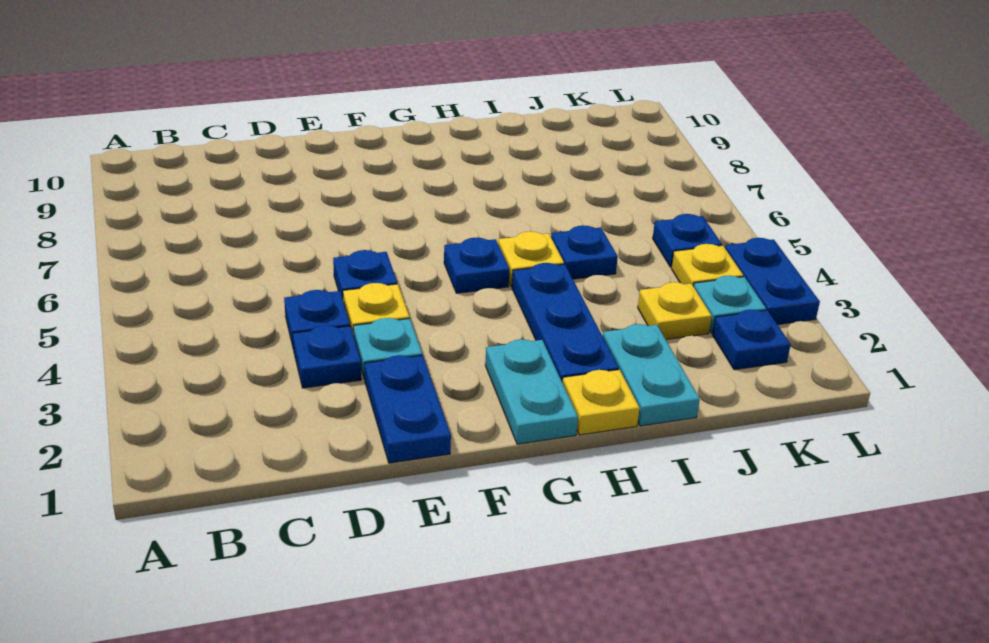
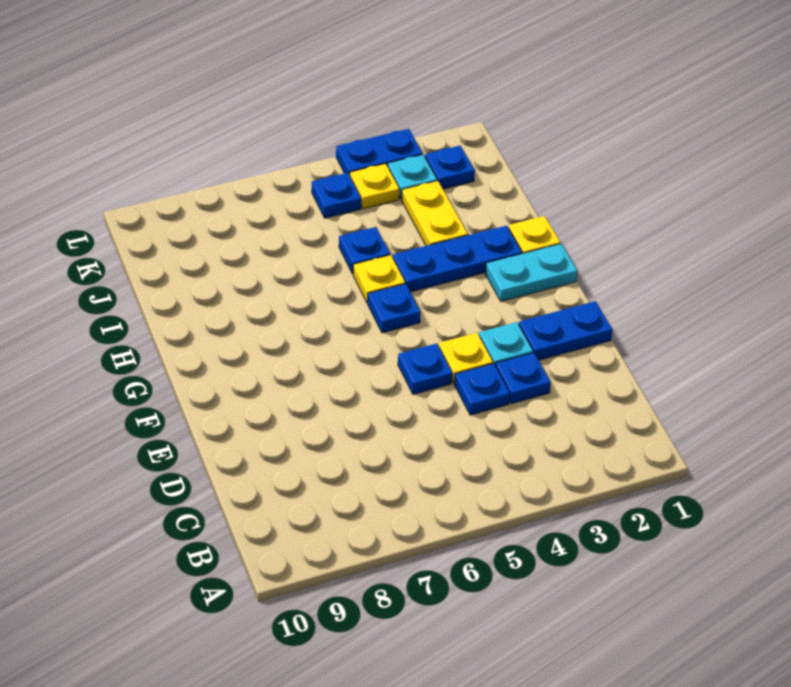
cyan plate I1:I2 level 1 -> none
yellow plate J3 level 1 -> yellow plate I3:J3 level 1

